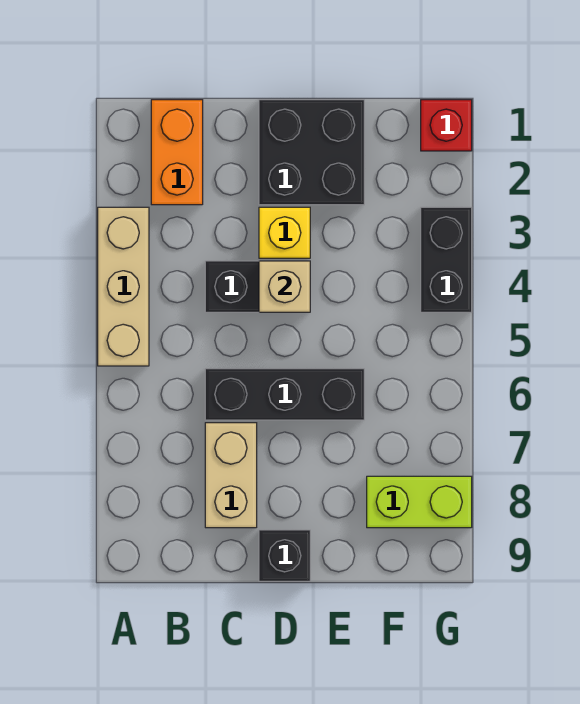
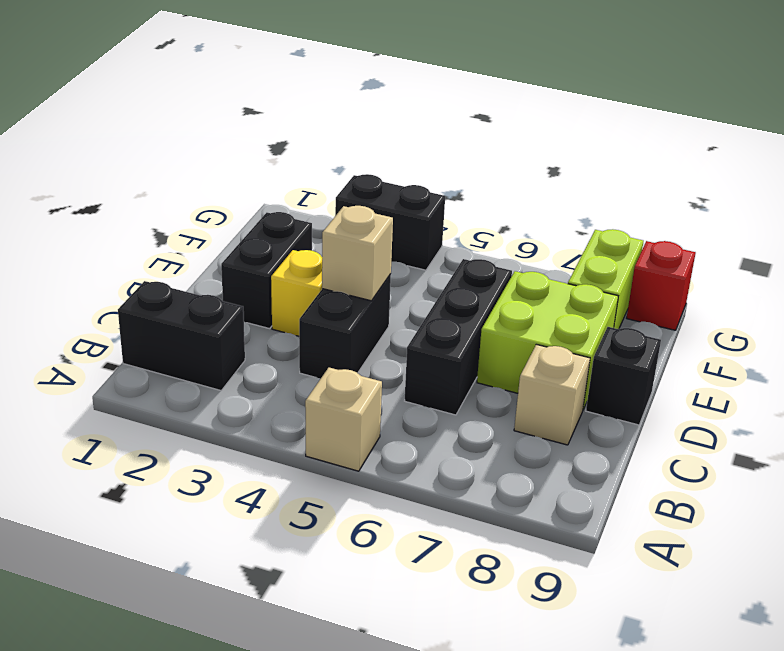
tan brick A3:A5 level 1 -> tan brick A5 level 1
orange brick B1:B2 level 1 -> black brick B1:B2 level 1
tan brick C7:C8 level 1 -> tan brick C8 level 1
black brick D1:E2 level 1 -> black brick D2:E2 level 1
none -> lime brick D7:E8 level 1
red brick G1 level 1 -> red brick G9 level 1

